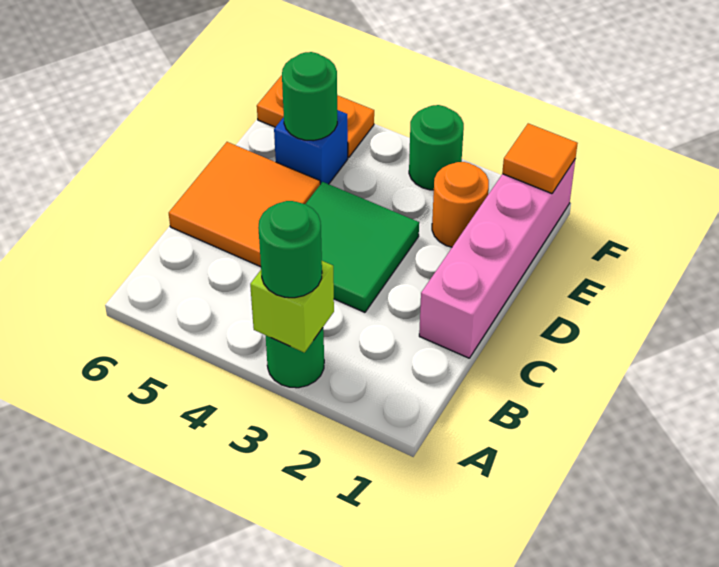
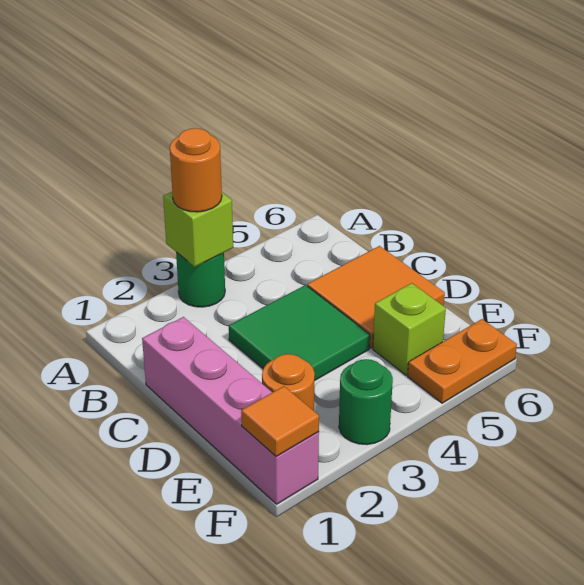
green round brick A3 level 3 -> orange round brick A3 level 3
blue brick E5 level 1 -> lime brick E5 level 1
green round brick E5 level 2 -> none

